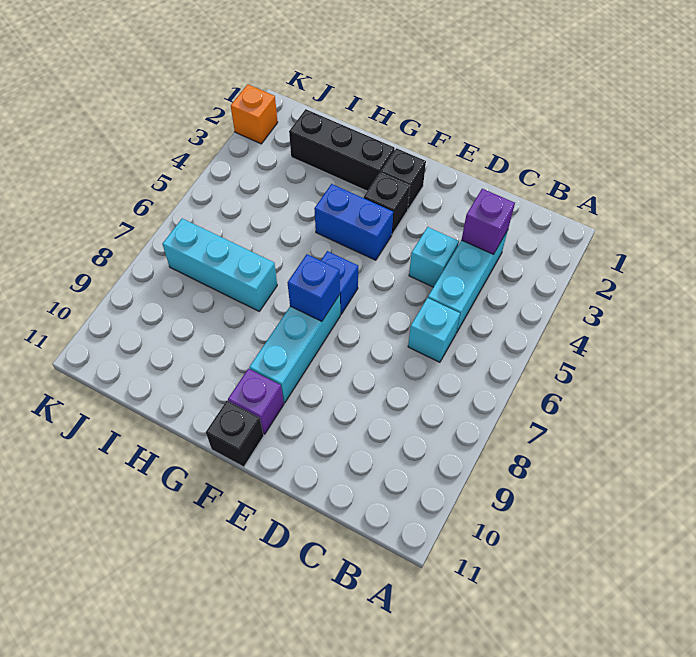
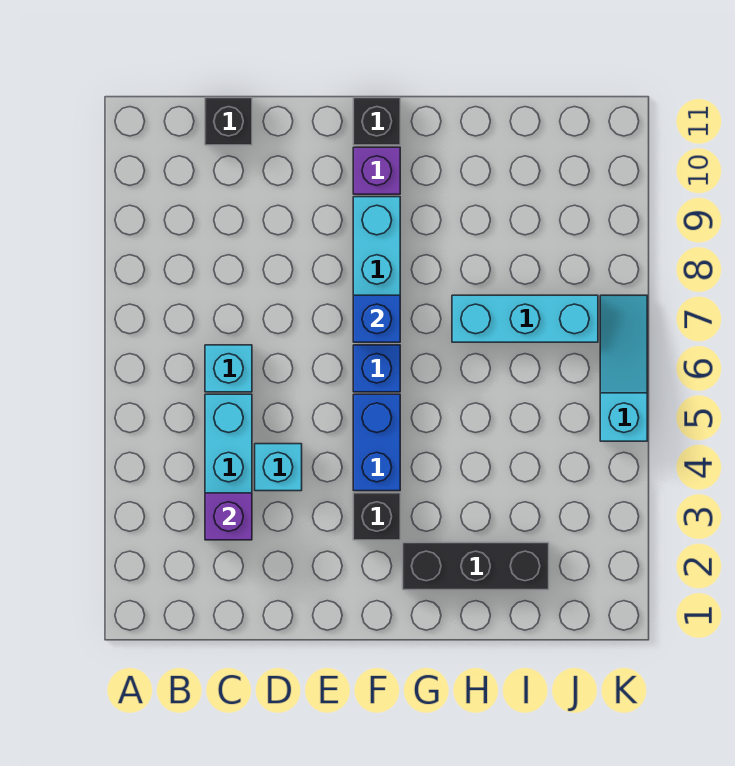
black brick F2 level 1 -> black brick C11 level 1
blue brick F4:G4 level 1 -> blue brick F4:F5 level 1
orange brick K2 level 1 -> none
none -> cyan slope K5:K7 level 1 top 5

